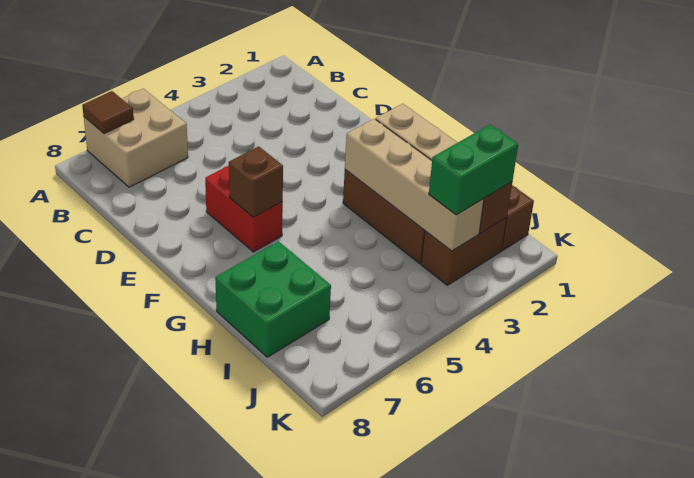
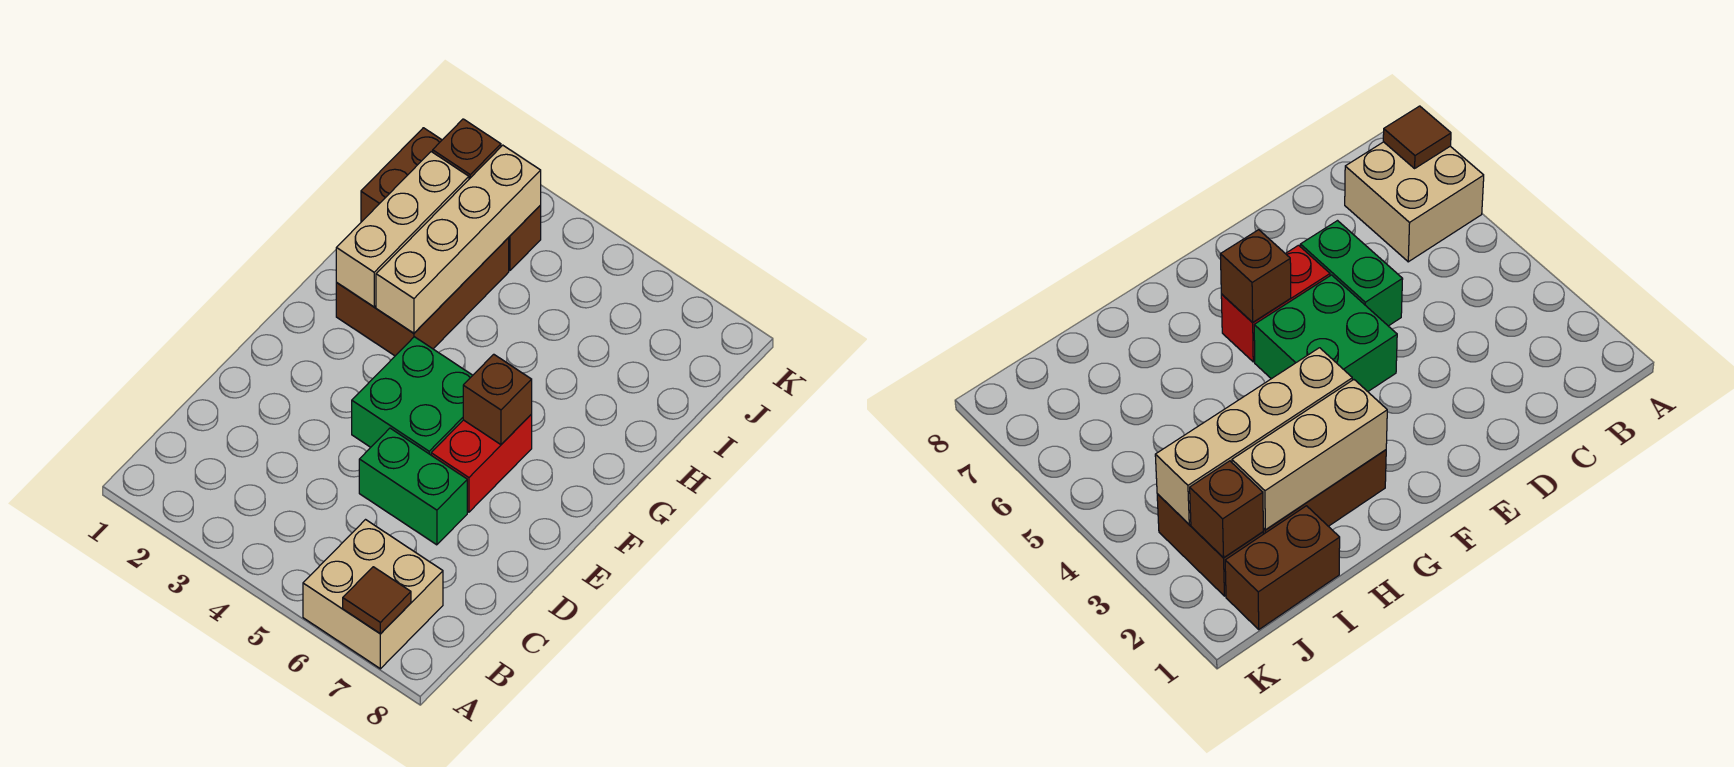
green brick H7:I8 level 1 -> green brick E4:F5 level 1
green brick J2:J3 level 3 -> green brick D5:D6 level 1

